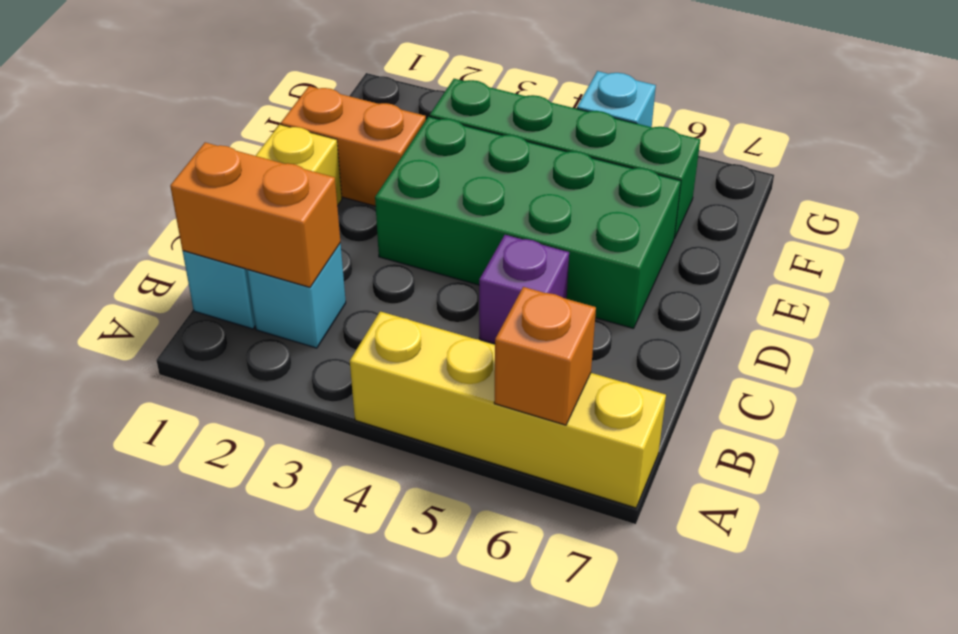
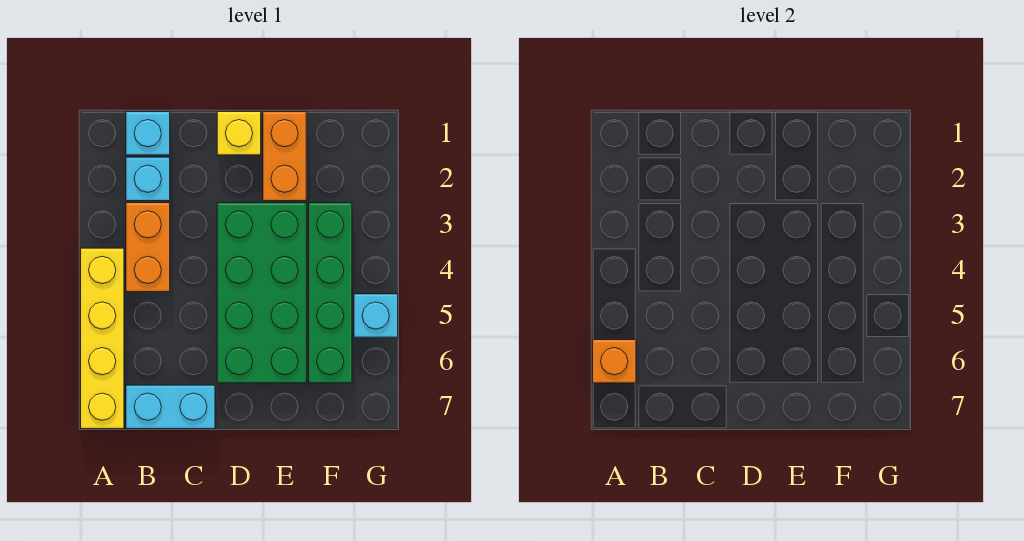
orange brick B1:B2 level 2 -> orange brick B3:B4 level 1
none -> cyan brick B7:C7 level 1
purple brick C5 level 1 -> none

